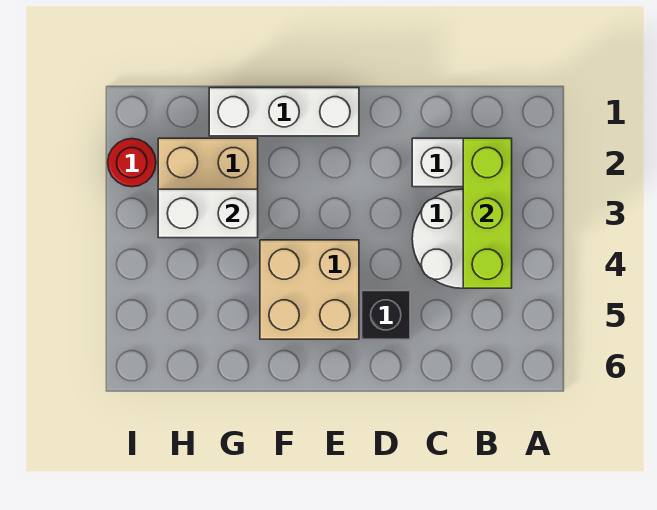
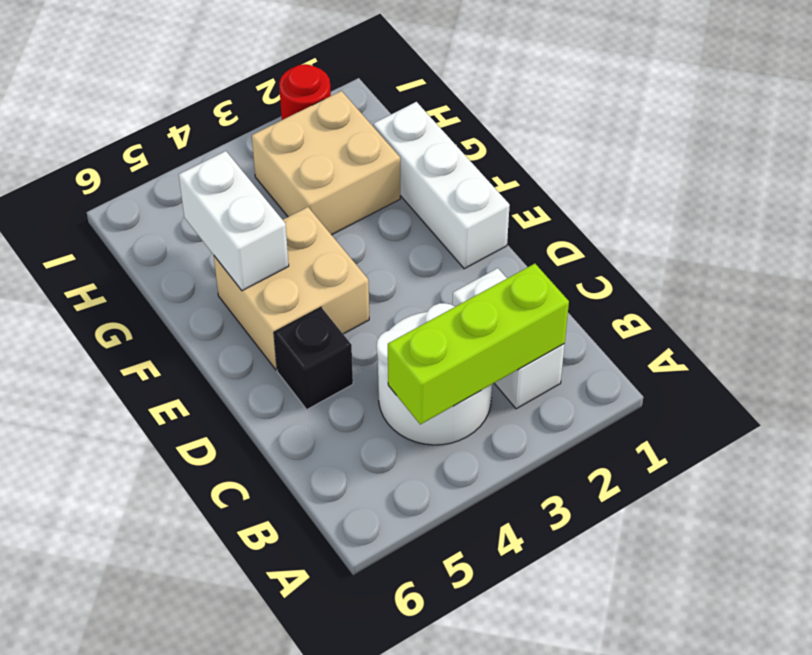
white brick G3:H3 level 2 -> white brick F5:G5 level 2

